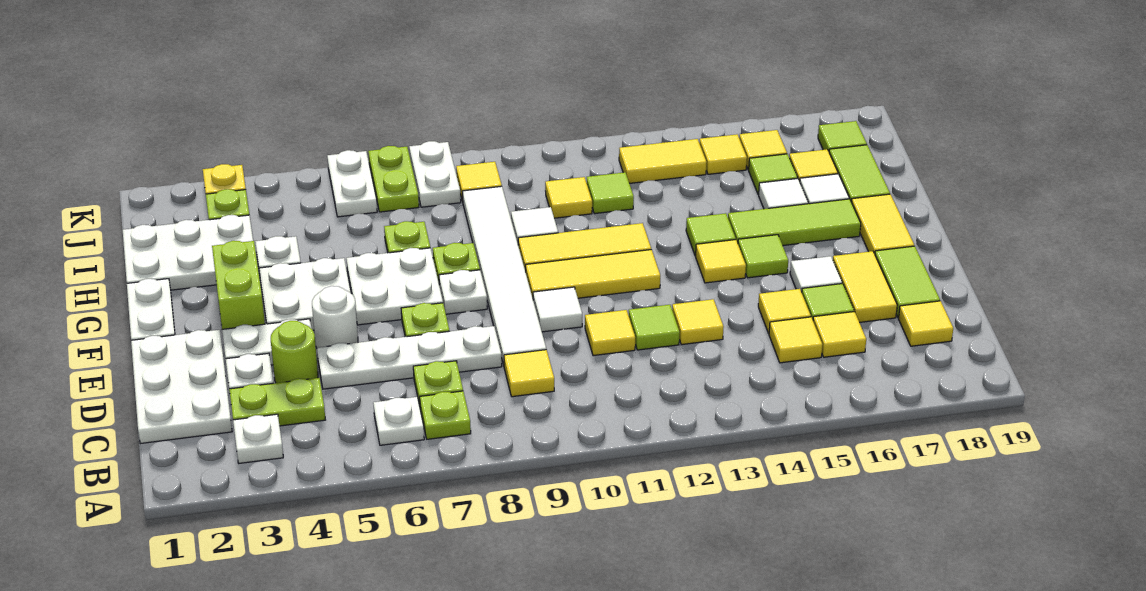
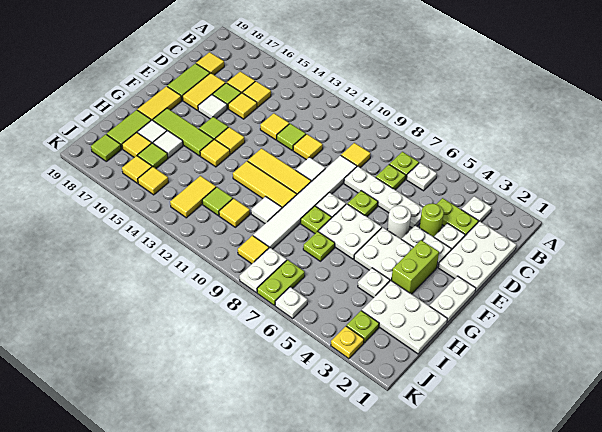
lime tile G14 level 1 -> yellow tile G14 level 1
white plate J6:K6 level 1 -> white plate K6 level 1
yellow tile J13:J14 level 1 -> yellow tile I13:J13 level 1

